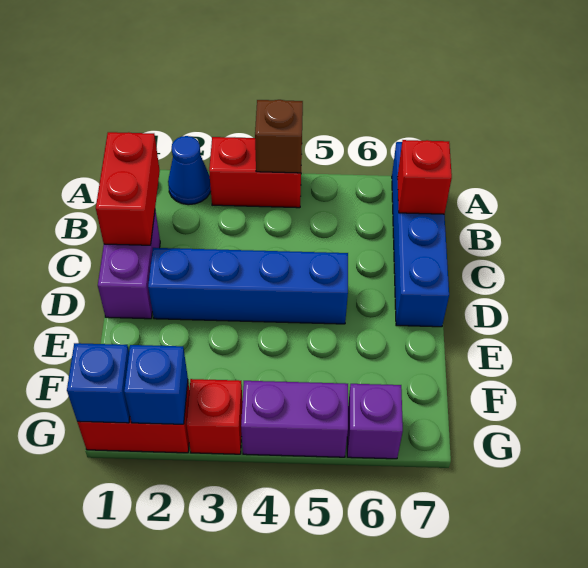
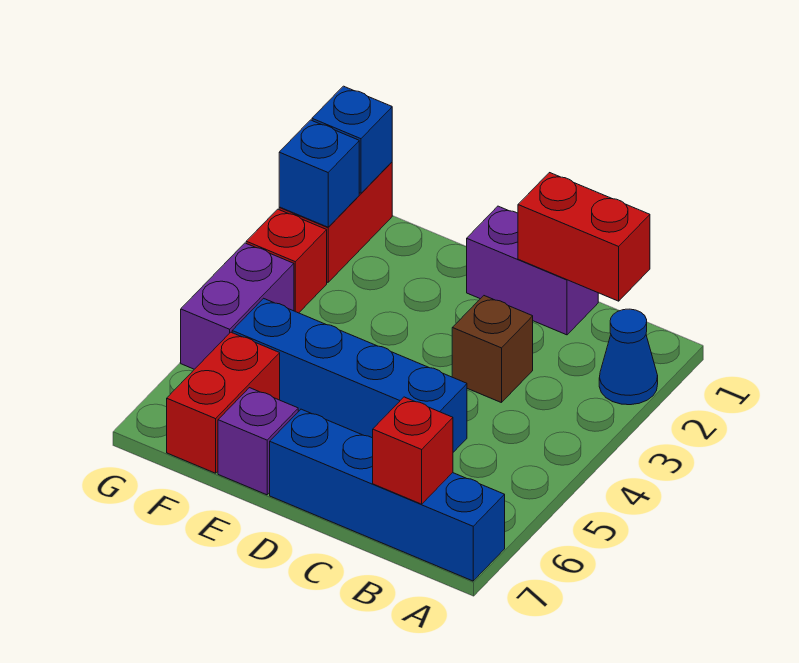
red brick A3:A4 level 1 -> red brick F6:F7 level 1
brown brick A4 level 2 -> brown brick C3 level 1
blue brick D2:D5 level 1 -> blue brick C5:F5 level 1
purple brick G6 level 1 -> purple brick E7 level 1

